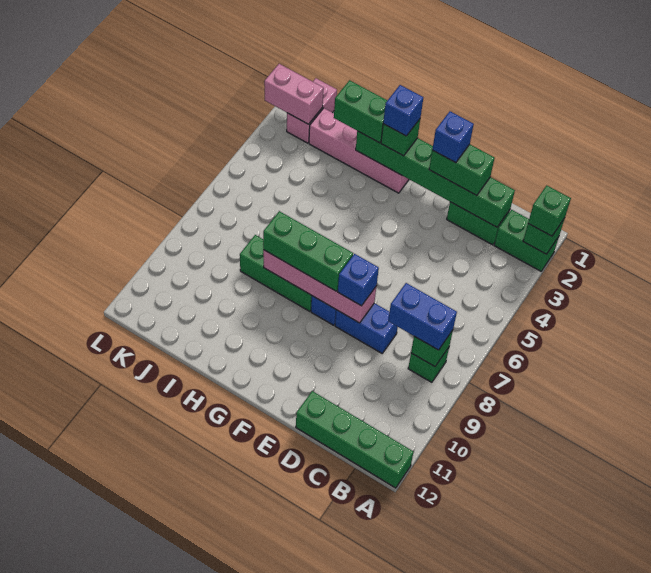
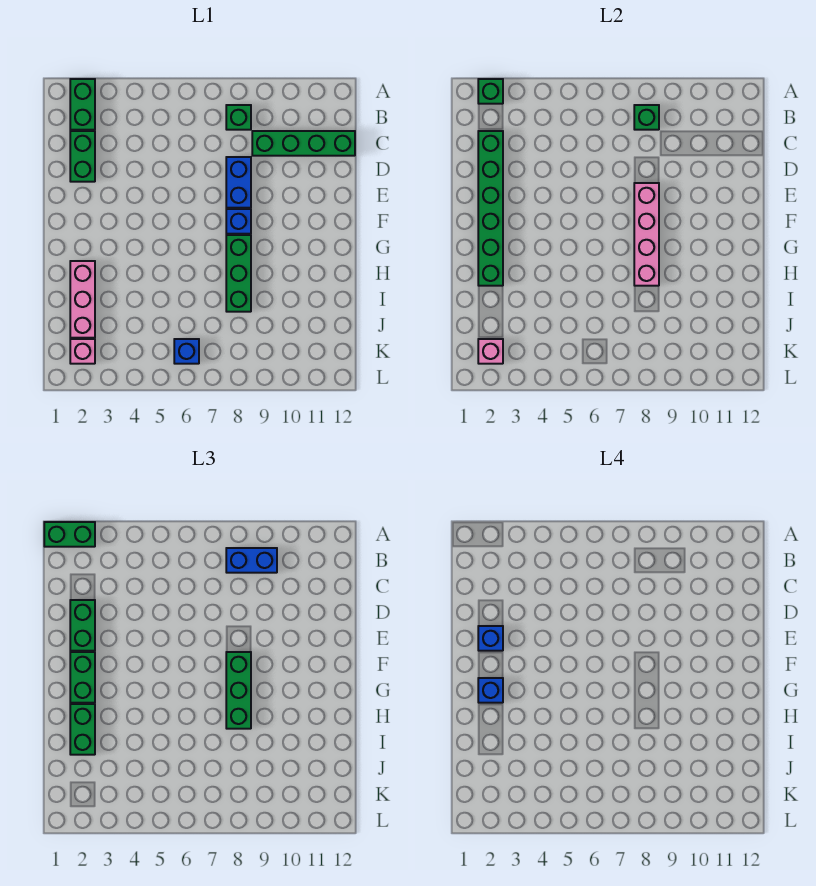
green brick A2 level 3 -> green brick A1:A2 level 3
green brick A12:D12 level 1 -> green brick C9:C12 level 1
blue brick B8:C8 level 3 -> blue brick B8:B9 level 3
blue brick E8 level 3 -> blue brick K6 level 1
pink brick G2:J2 level 1 -> pink brick H2:J2 level 1
green brick G2 level 3 -> green brick F2:G2 level 3
pink brick K1:K2 level 1 -> pink brick K2 level 1
pink brick K2:L2 level 2 -> pink brick K2 level 2

